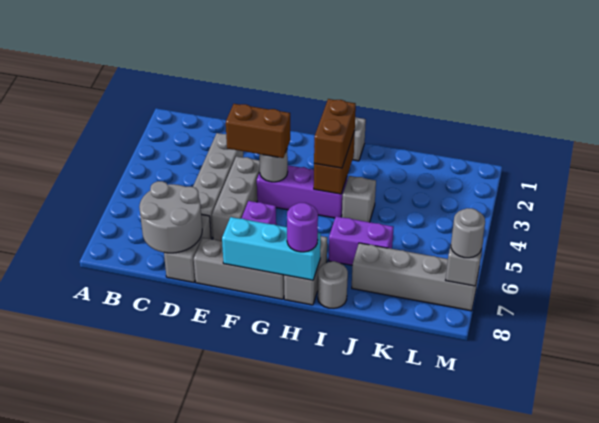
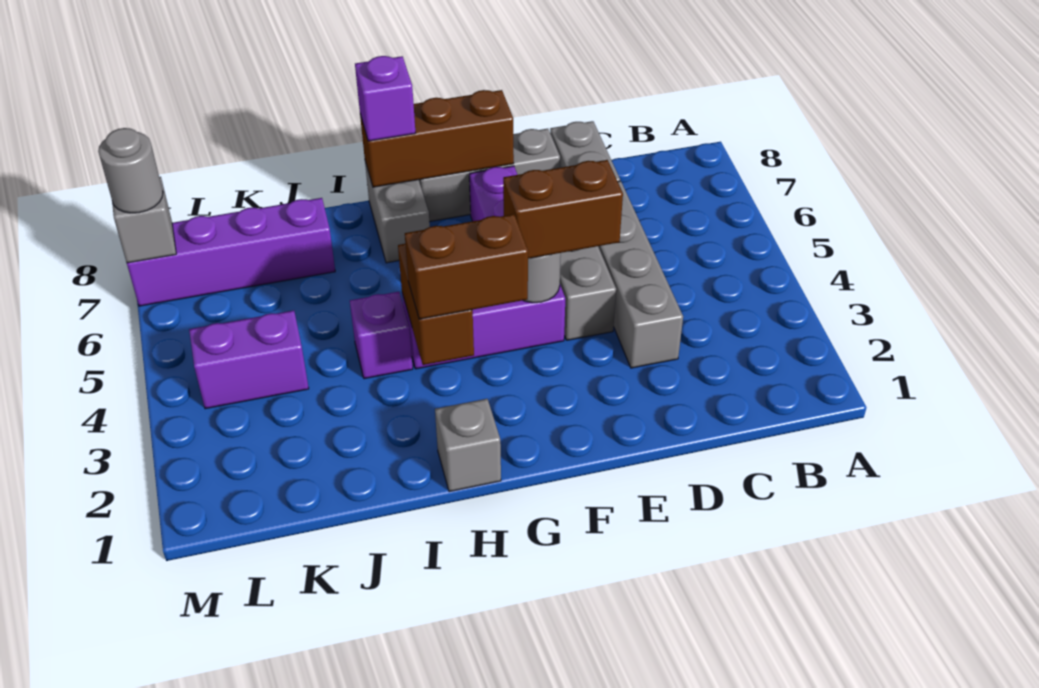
grey round brick C7:D8 level 2 -> none
cyan brick F8:H8 level 2 -> brown brick F8:H8 level 2
brown brick H3:H4 level 3 -> brown brick G3:H3 level 3
purple round brick H8 level 3 -> purple brick H8 level 3
grey brick I4 level 1 -> purple brick I4 level 1
purple brick I6:J6 level 1 -> purple brick K4:L4 level 1
grey round brick I8 level 1 -> none
grey brick J7:M7 level 1 -> purple brick J7:M7 level 1

